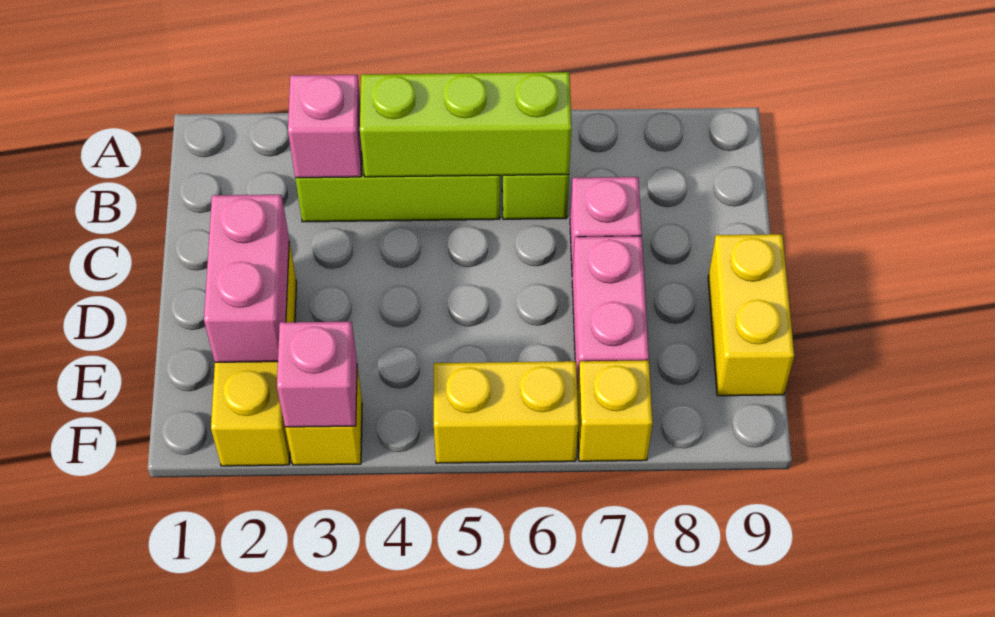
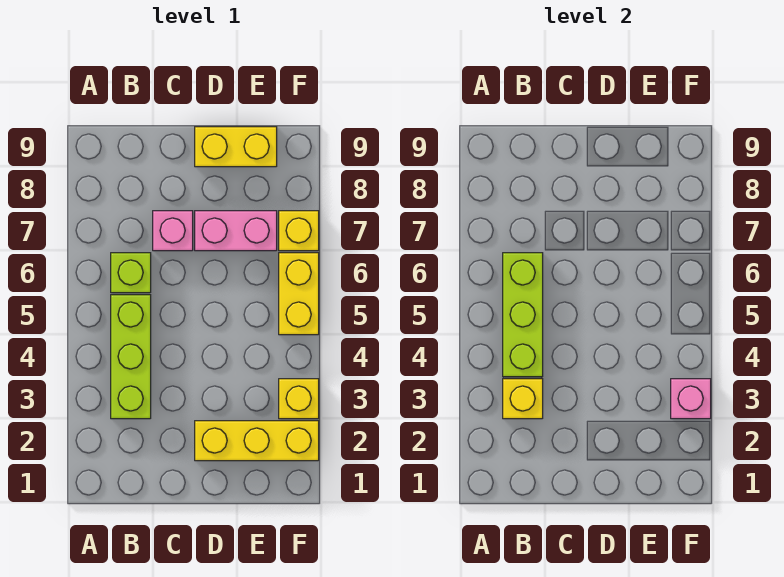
pink brick B3 level 2 -> yellow brick B3 level 2
pink brick D2:E2 level 2 -> none

